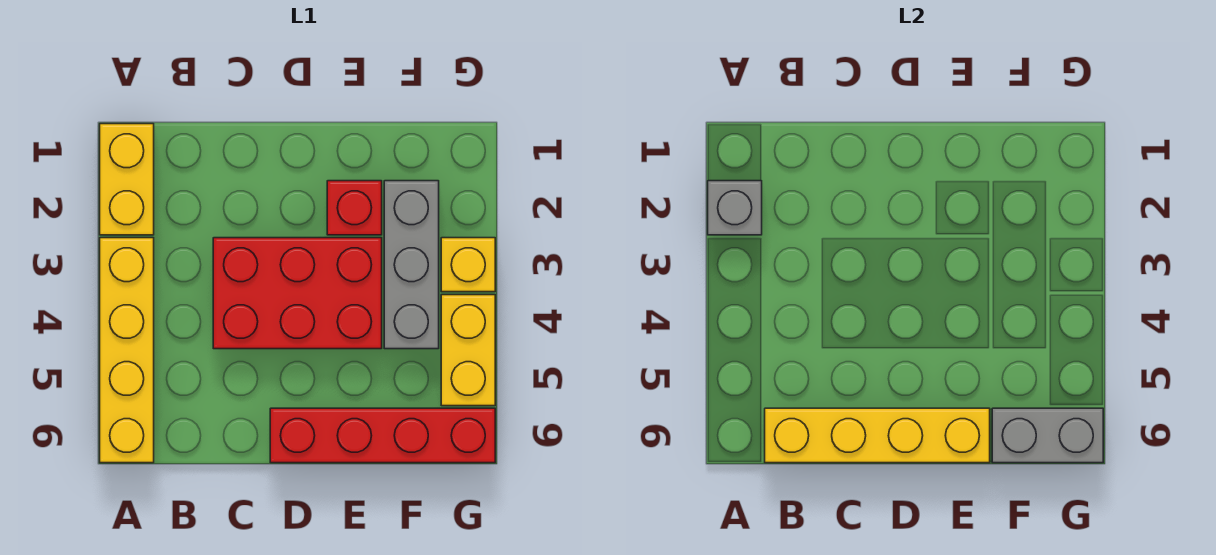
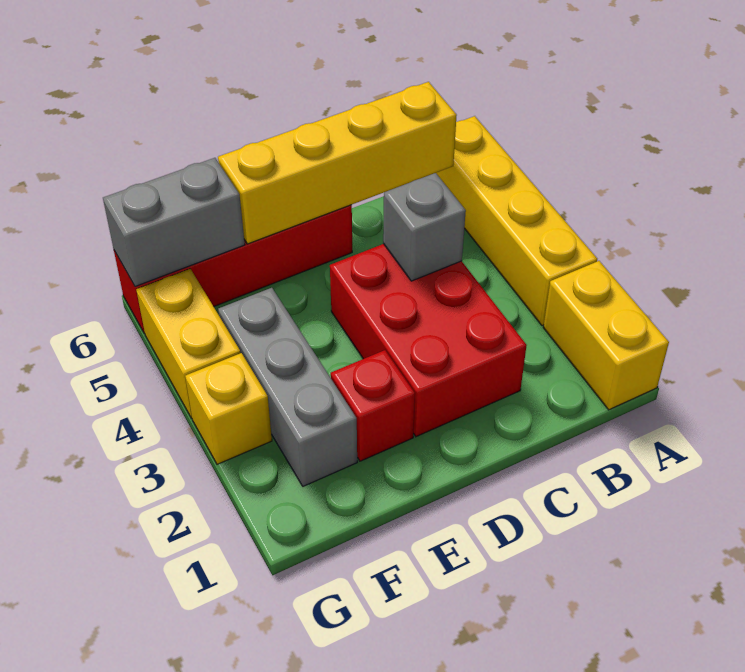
grey brick A2 level 2 -> grey brick C4 level 2
red brick C3:E4 level 1 -> red brick C2:D4 level 1

